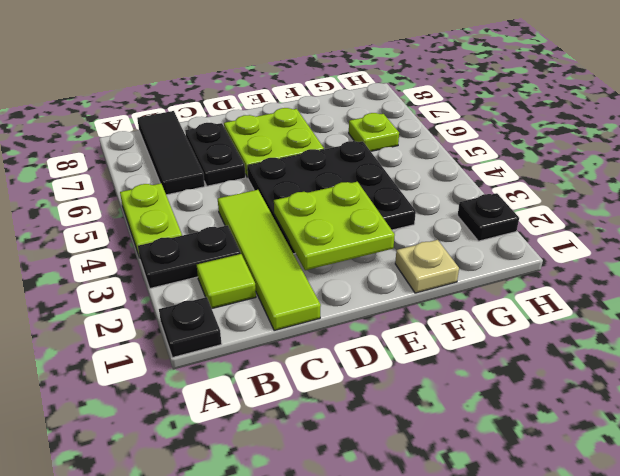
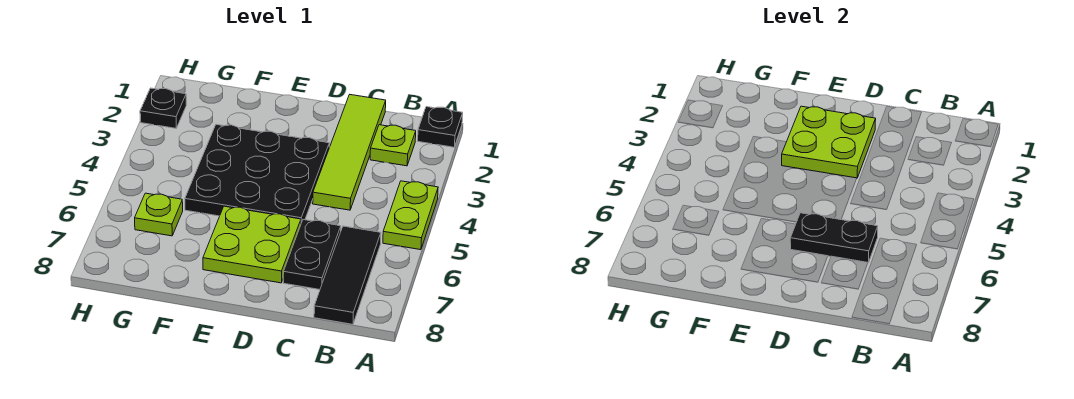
black plate A3:B3 level 1 -> black plate C6:D6 level 2
lime tile B2 level 1 -> lime plate B2 level 1
tan plate F1 level 1 -> none

